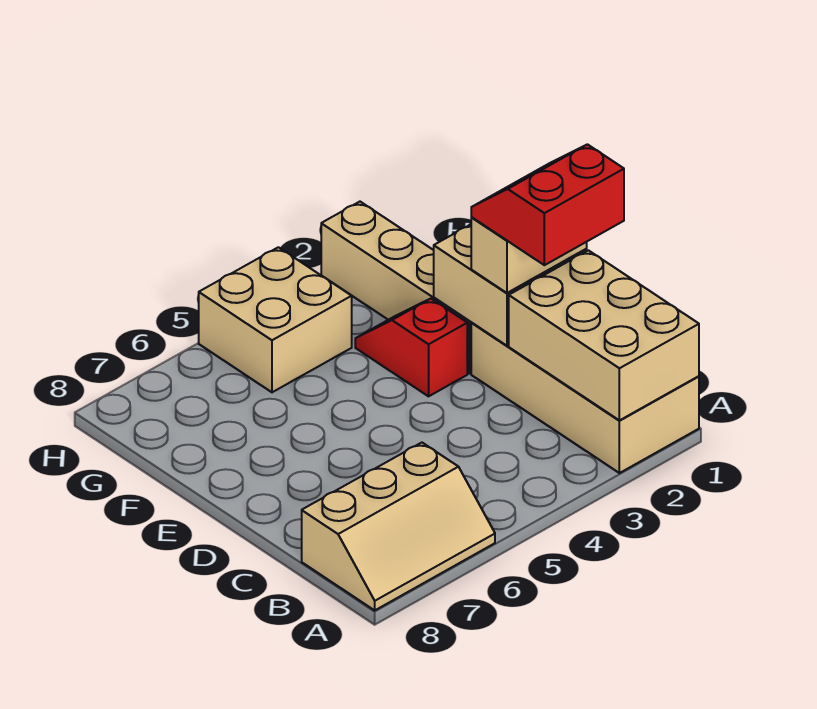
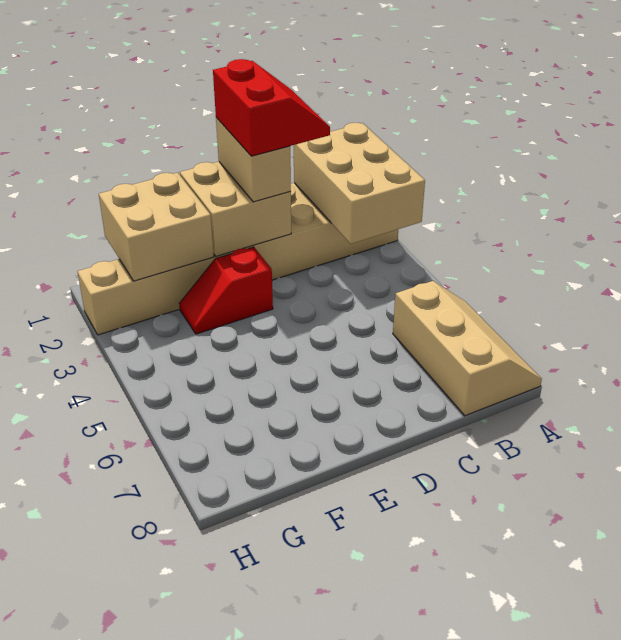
tan brick A1:C2 level 2 -> tan brick A1:B3 level 2
red slope C1:D2 level 4 top C -> red slope C1:D2 level 4 top D
tan brick G4:H5 level 1 -> tan brick F1:G2 level 2

